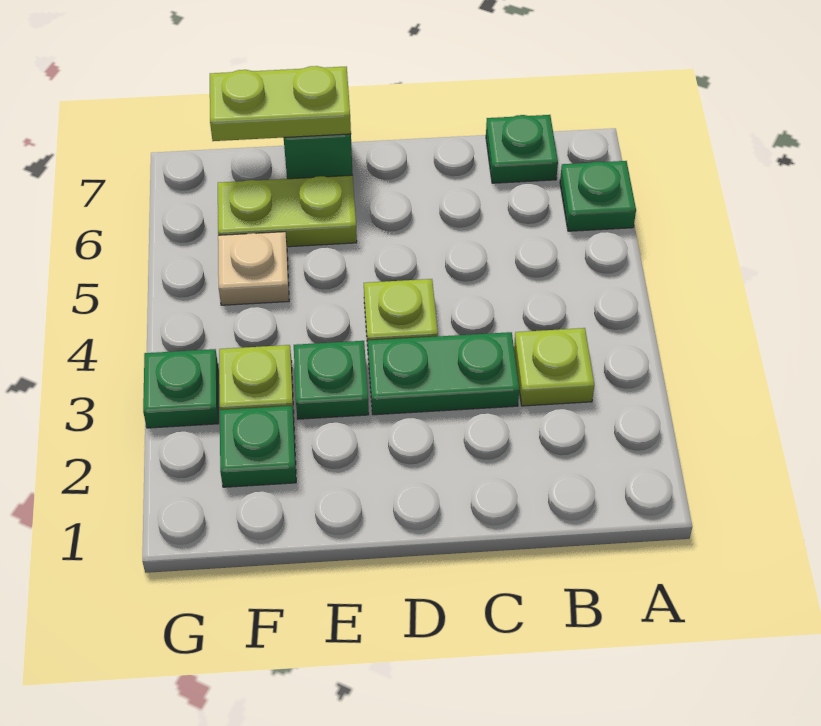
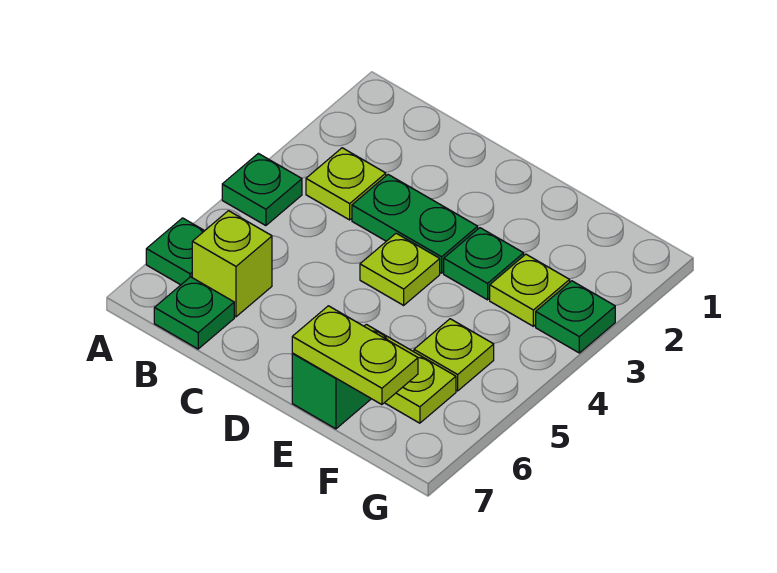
none -> lime brick B6 level 1
green plate F2 level 1 -> green plate A4 level 1
tan plate F5 level 1 -> lime plate F5 level 1

